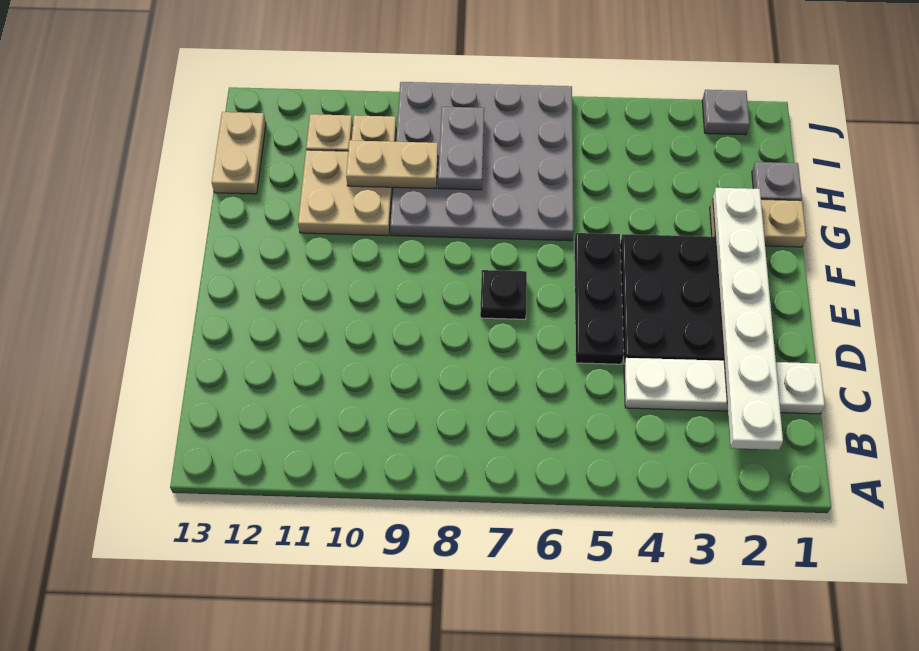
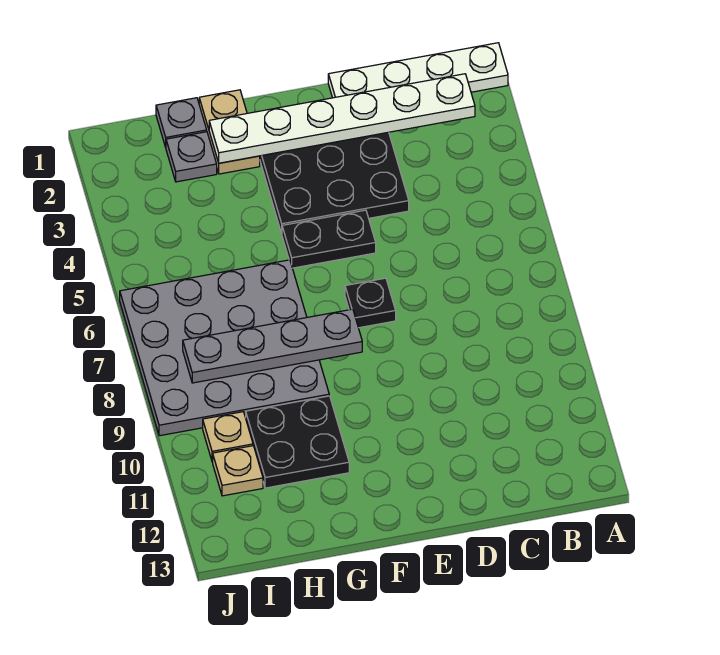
white plate C1:C4 level 1 -> white plate A1:D1 level 1
black plate D5:F5 level 1 -> black plate E5:F5 level 1
tan plate G10:H11 level 1 -> black plate G10:H11 level 1
grey plate H8:I8 level 2 -> grey plate F8:I8 level 2
tan plate H9:H10 level 2 -> none
tan plate H13:I13 level 1 -> none
grey plate J2 level 1 -> grey plate H2 level 1

